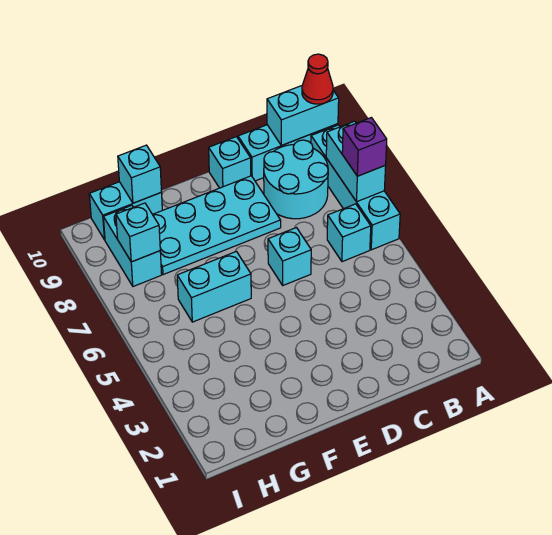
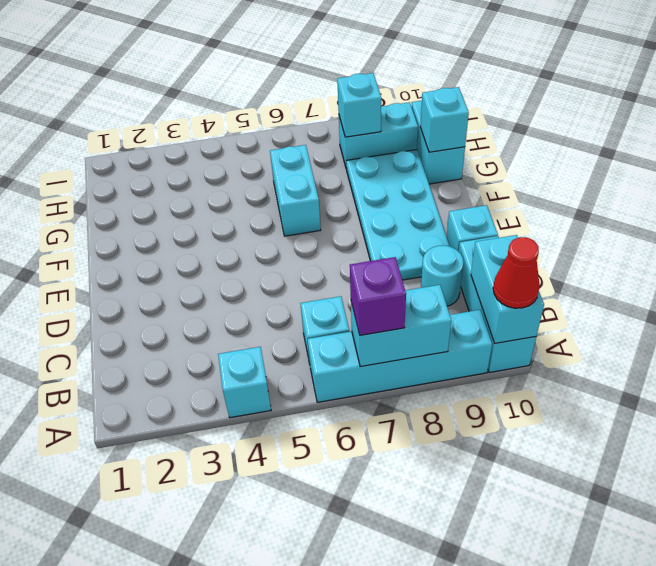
cyan round brick B8:C9 level 1 -> cyan round brick C9 level 1
cyan brick D6 level 1 -> cyan brick A4 level 1

